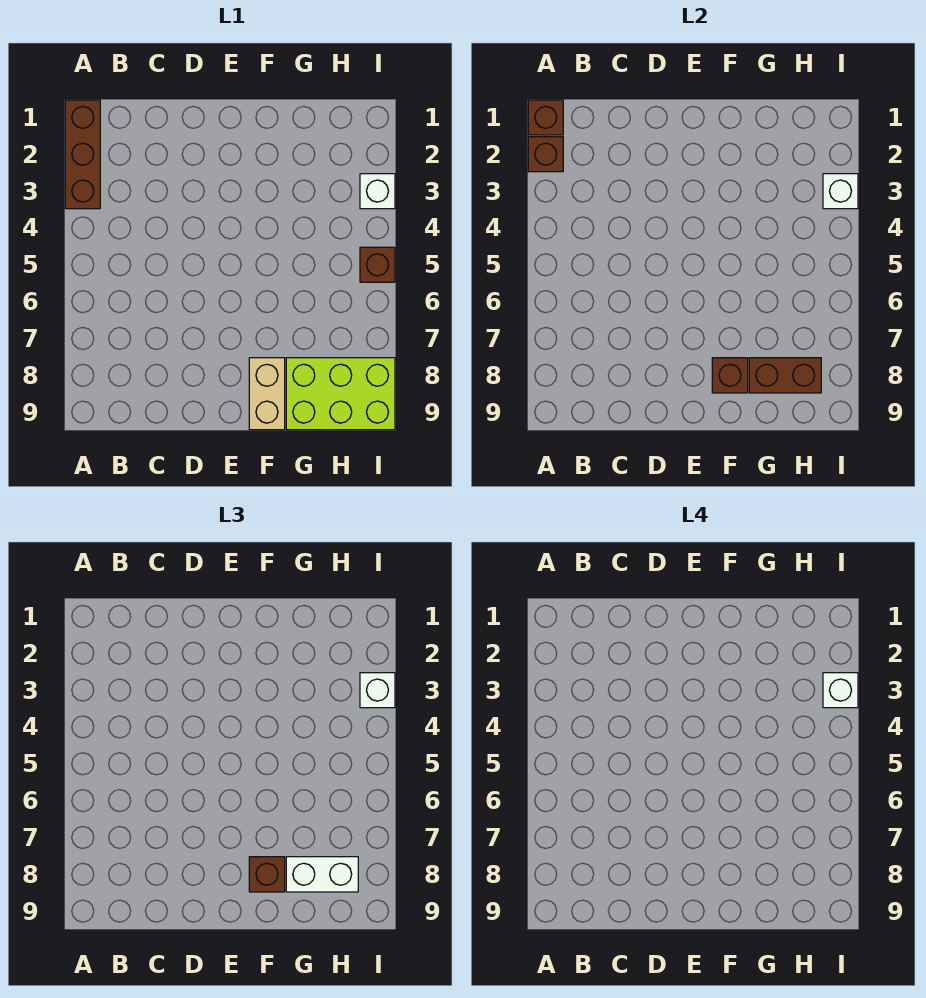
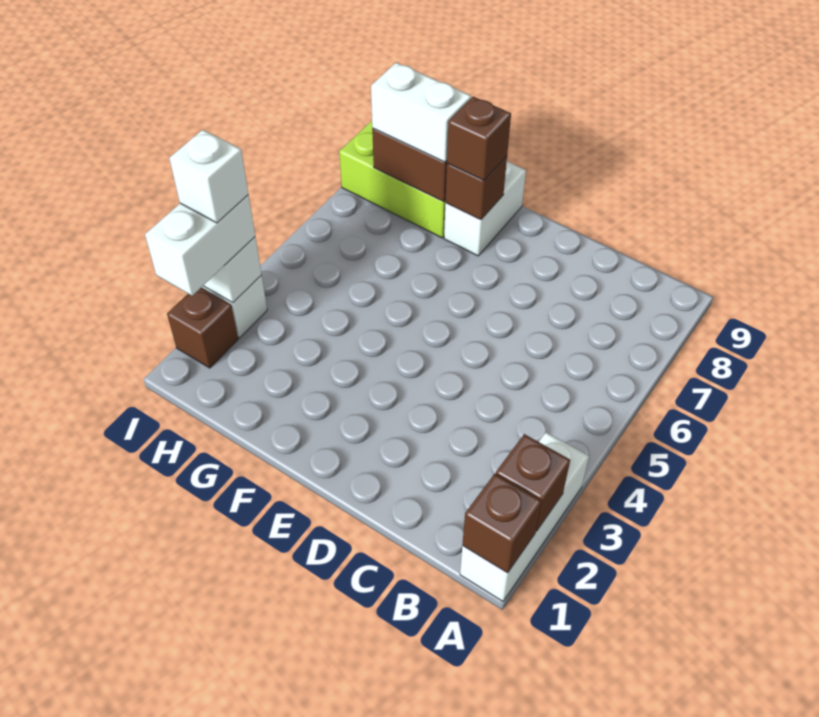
brown brick A1:A3 level 1 -> white brick A1:A3 level 1
tan brick F8:F9 level 1 -> white brick F8:F9 level 1
white brick I3 level 3 -> white brick I2:I3 level 3
brown brick I5 level 1 -> brown brick I2 level 1

